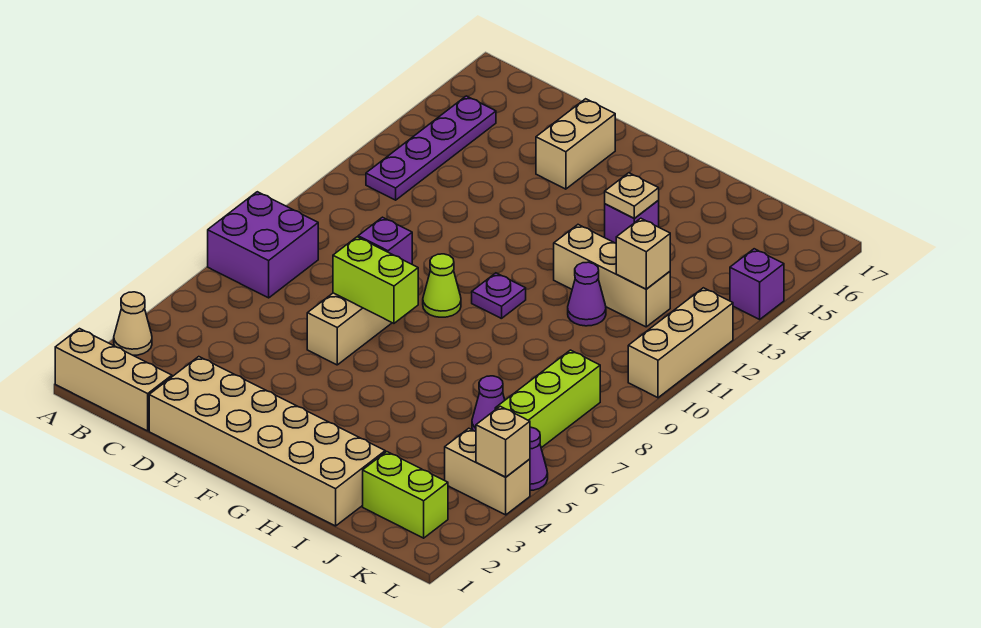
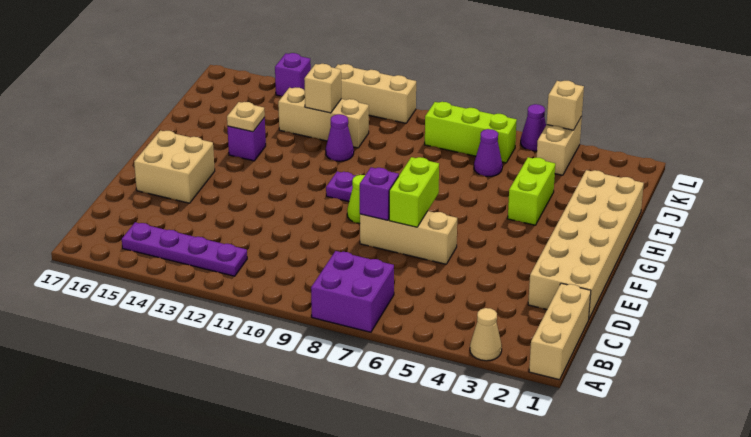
tan brick E15:E16 level 1 -> tan brick E15:F16 level 1
tan brick H12:J12 level 1 -> tan brick J11:J13 level 1
lime brick J2:K2 level 1 -> lime brick H4:I4 level 1

